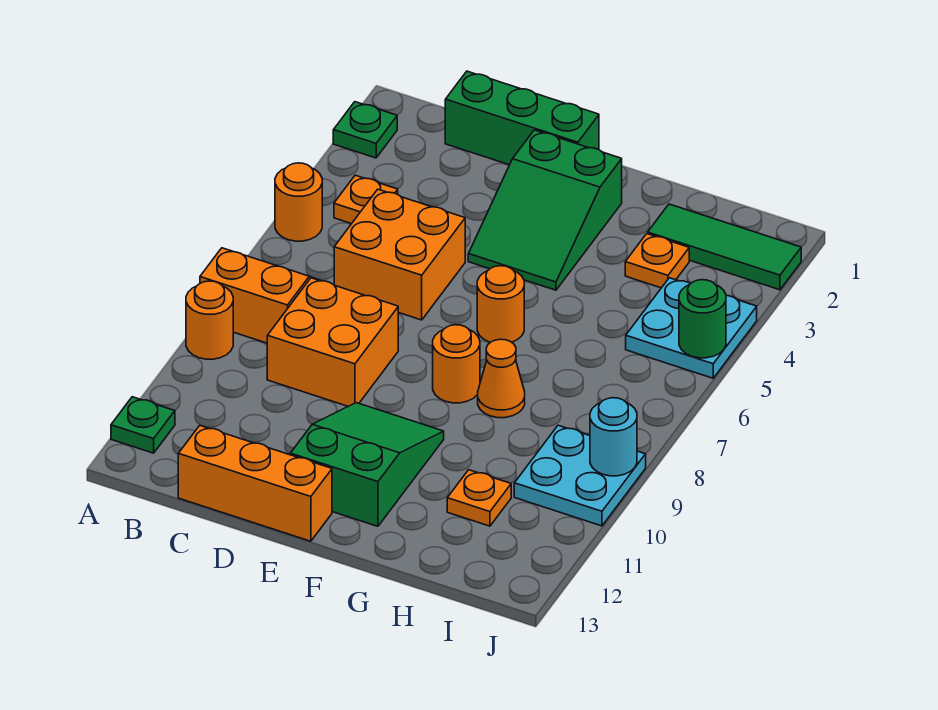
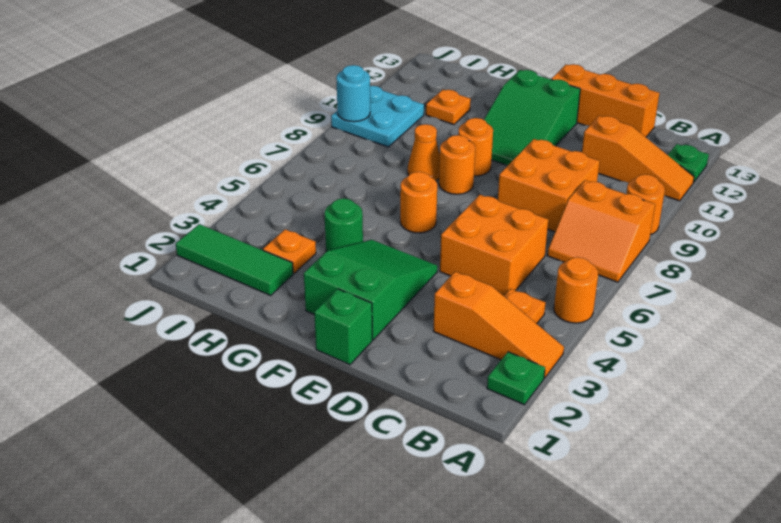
none -> orange slope A3:C3 level 1 top C
none -> orange slope A11:C11 level 1 top C
green brick C1:E1 level 1 -> green brick E1 level 1
none -> orange round brick F9 level 1
cyan plate I4:J5 level 1 -> none
green round brick J5 level 2 -> green round brick G4 level 1

